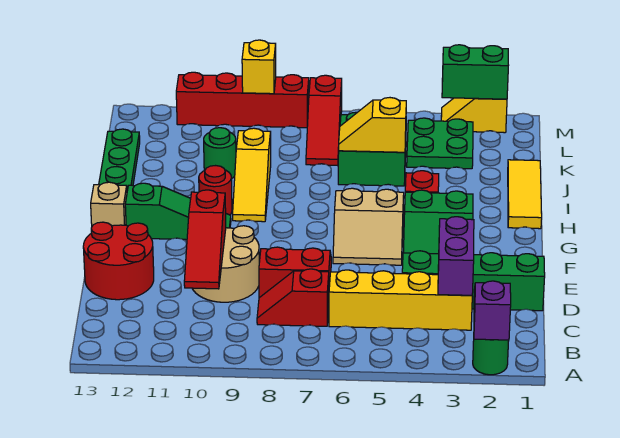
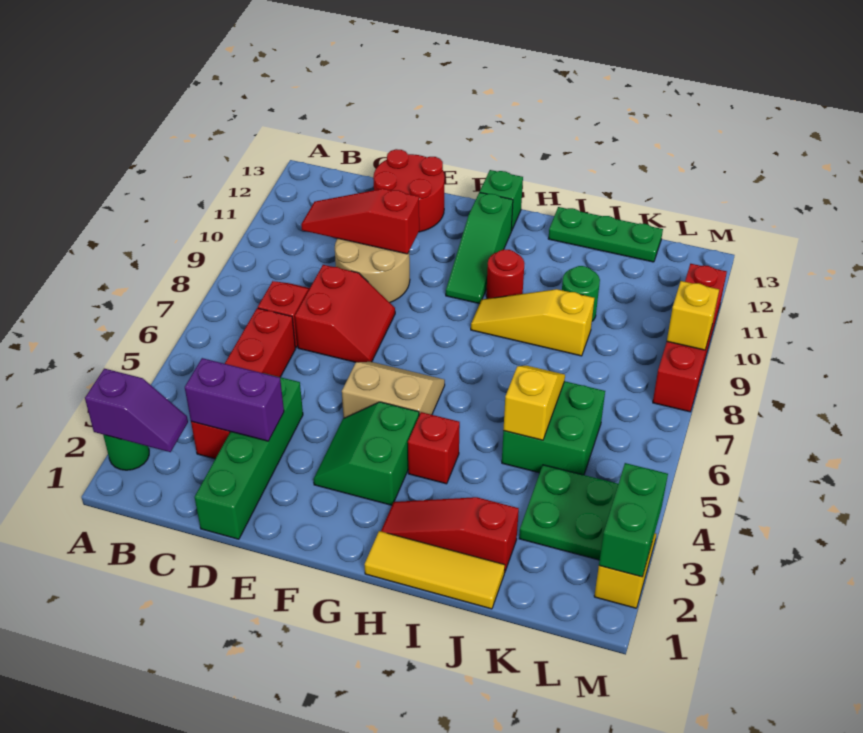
yellow brick C3:C6 level 1 -> red brick C3:C6 level 1
tan slope F5:G6 level 1 top G -> tan slope F5:G6 level 1 top 5
tan brick G13 level 1 -> green brick G13 level 1
red slope K7:M7 level 1 top M -> red slope H2:J2 level 1 top J

